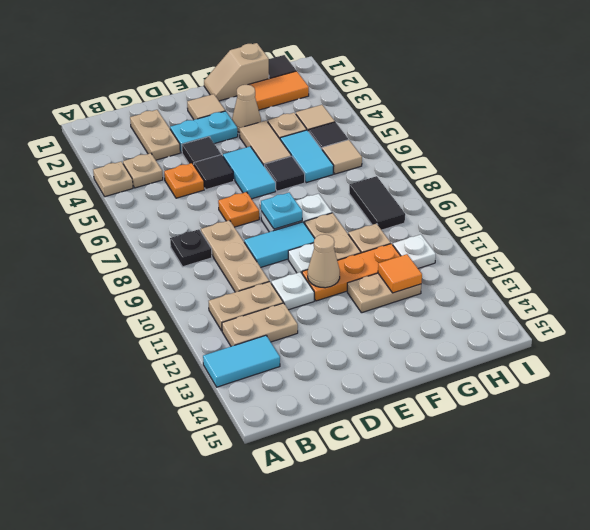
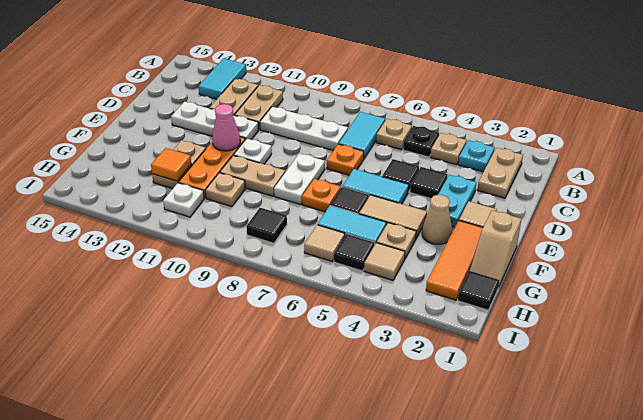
tan plate A4 level 1 -> tan plate B6 level 1
black plate B8 level 1 -> black plate B5 level 1
tan plate C2:C3 level 1 -> tan plate B2:C2 level 1
orange plate C5 level 1 -> orange plate F7 level 1
tan plate C8:C10 level 1 -> white plate C8:C10 level 1
cyan tile D9:E9 level 1 -> cyan tile B7:C7 level 1
white plate D11 level 1 -> white plate D11:D13 level 1
cyan plate E8 level 2 -> cyan plate B3 level 1
tan cone E11 level 2 -> pink cone E11 level 2
tan slope F1:G1 level 1 top G -> tan slope F1:G1 level 1 top F
orange tile G2:H2 level 1 -> orange tile F2:H2 level 1
black tile H8:H9 level 1 -> black tile H8 level 1

